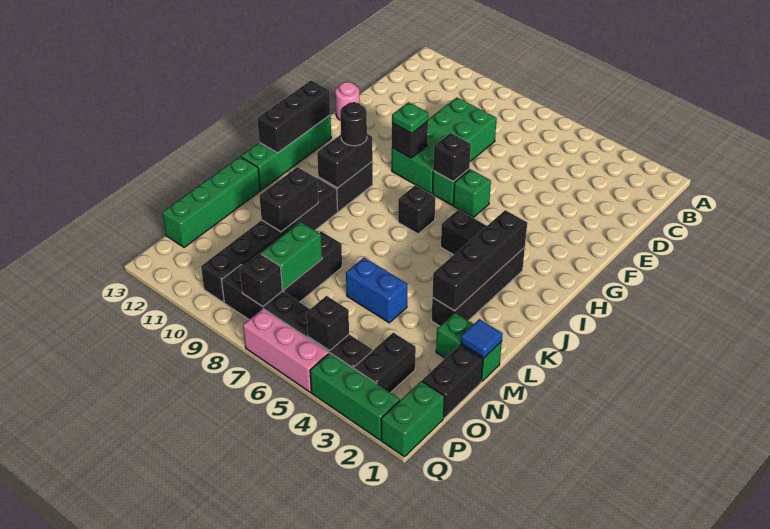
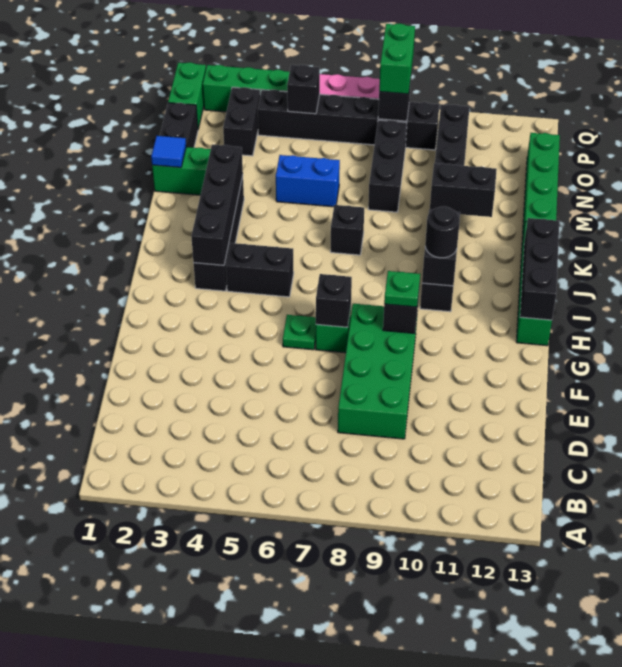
pink round brick F13 level 1 -> none
green brick G6 level 1 -> green plate G6 level 1
black brick I7 level 1 -> black brick K7 level 1
black brick L10:M10 level 2 -> black brick L10:L11 level 2
green brick N8:O8 level 2 -> green brick P8:Q8 level 3

